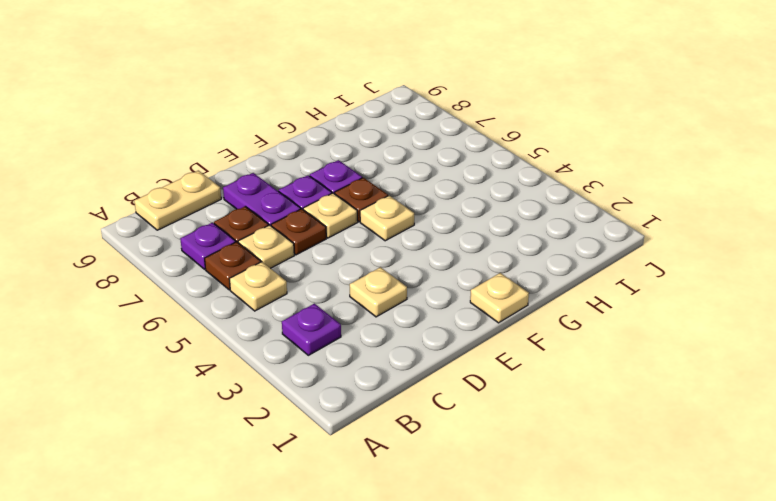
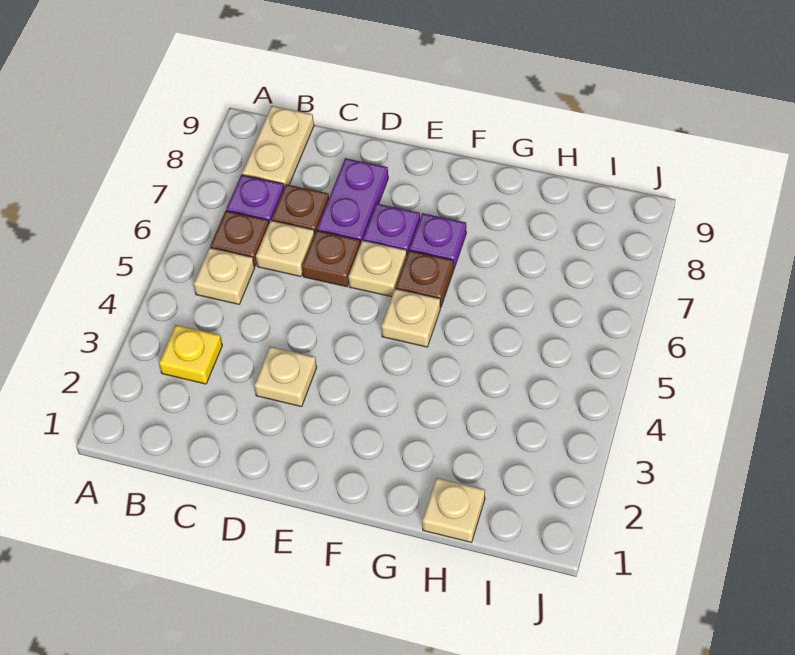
purple plate B3 level 1 -> yellow plate B3 level 1
tan plate B9:C9 level 1 -> tan plate B8:B9 level 1
tan plate F1 level 1 -> tan plate H1 level 1

